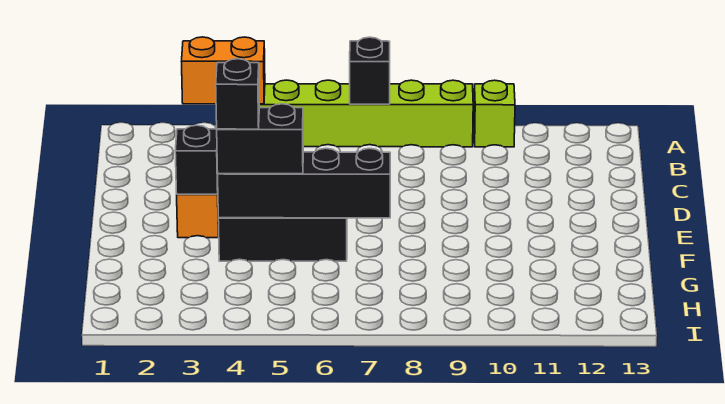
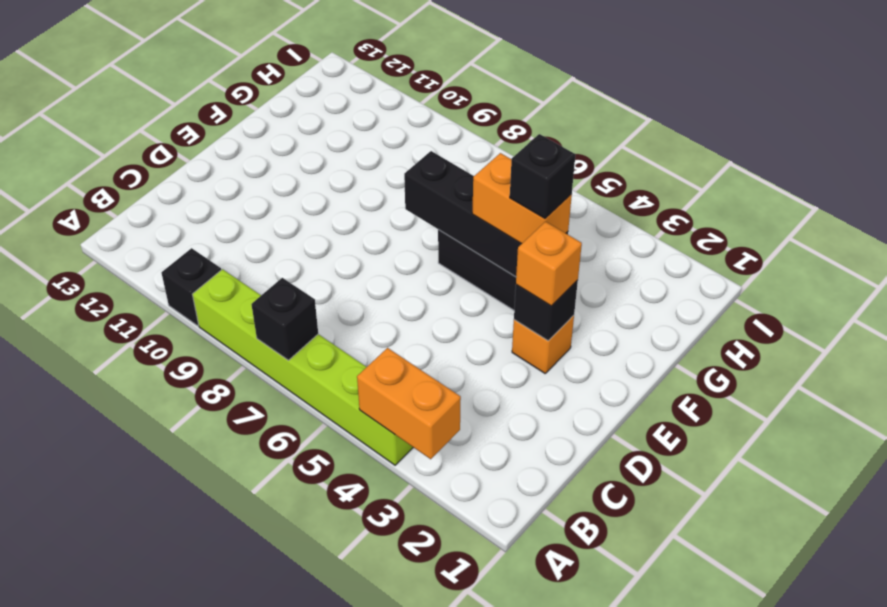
lime brick A10 level 1 -> black brick A10 level 1
none -> orange brick E3 level 3
black brick F4:F5 level 3 -> orange brick F4:F5 level 3

